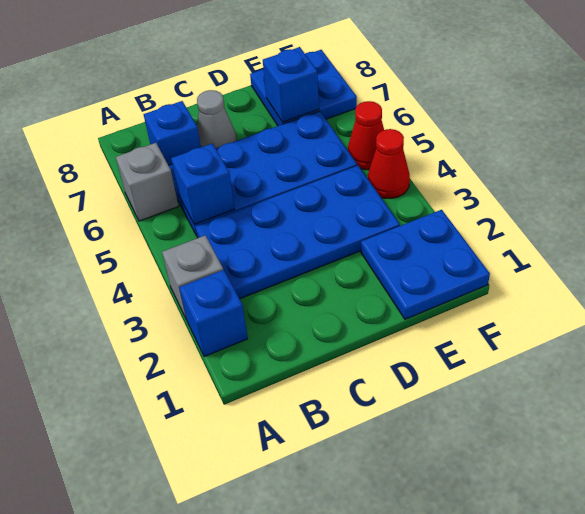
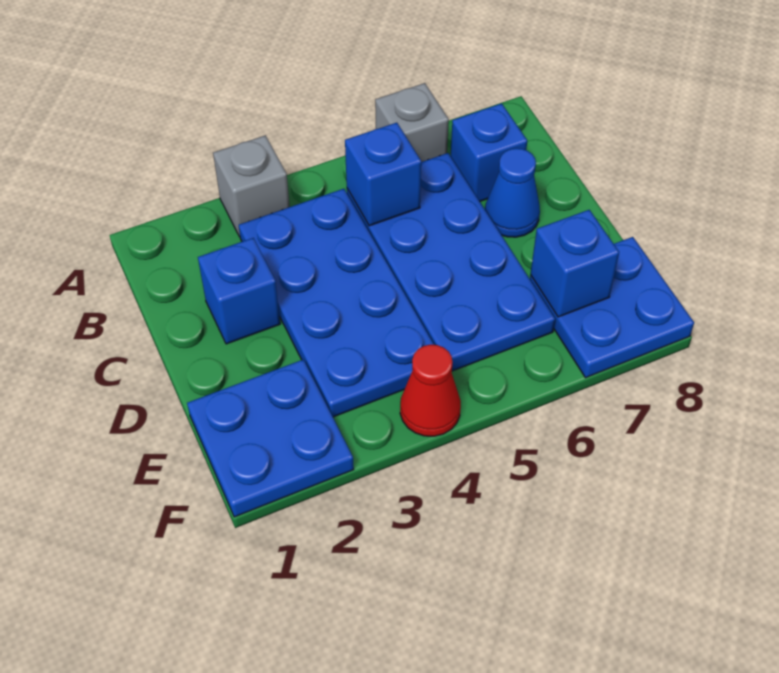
blue brick A2 level 1 -> blue brick C2 level 1
grey cone C7 level 1 -> blue cone C7 level 1
red cone F5 level 1 -> none

